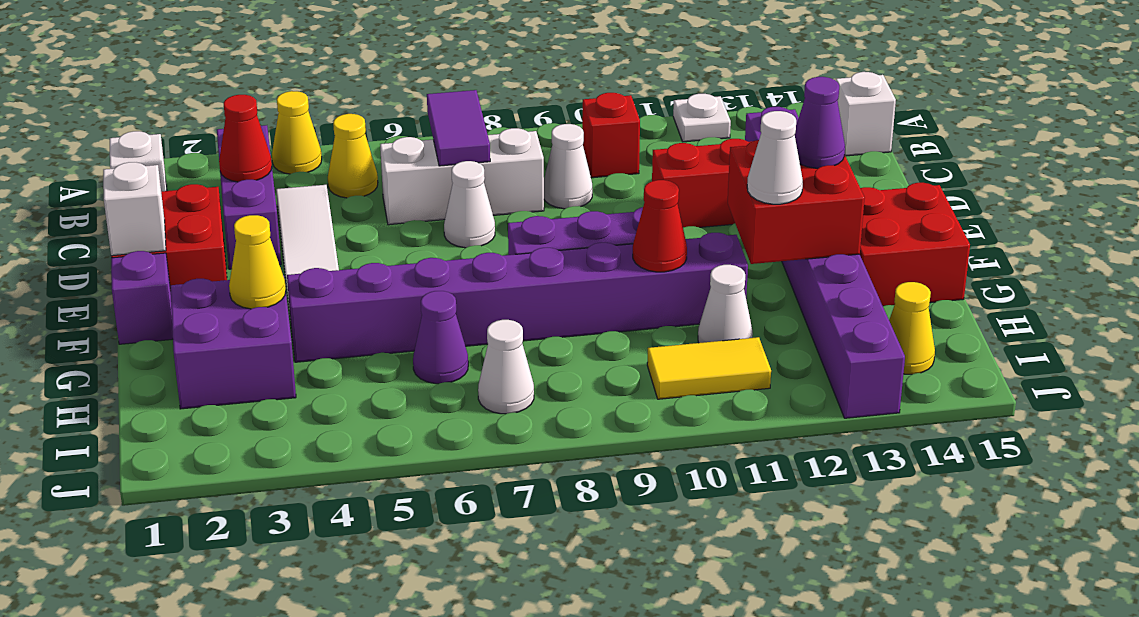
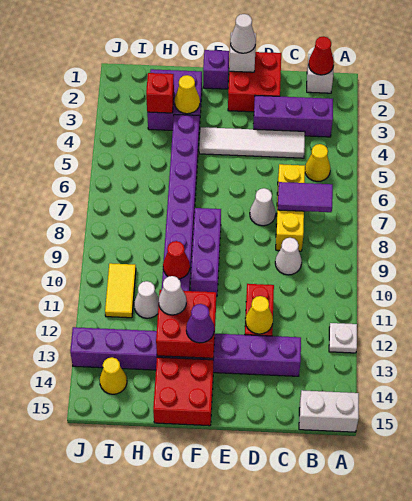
yellow cone A4 level 1 -> yellow cone D12 level 2
red brick B10 level 1 -> red brick H3 level 2
white brick B15 level 1 -> white brick A15:B15 level 1
red cone C3 level 2 -> red cone B1 level 2
white brick C6:C8 level 1 -> yellow brick C6:C8 level 1
purple cone H6 level 1 -> none
white cone I7 level 1 -> white cone E1 level 3

